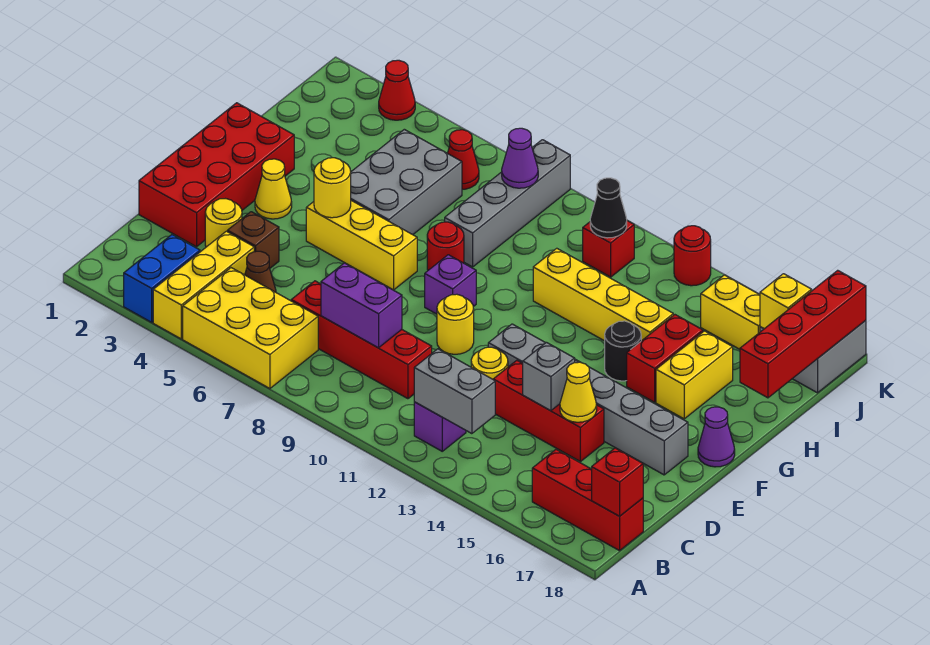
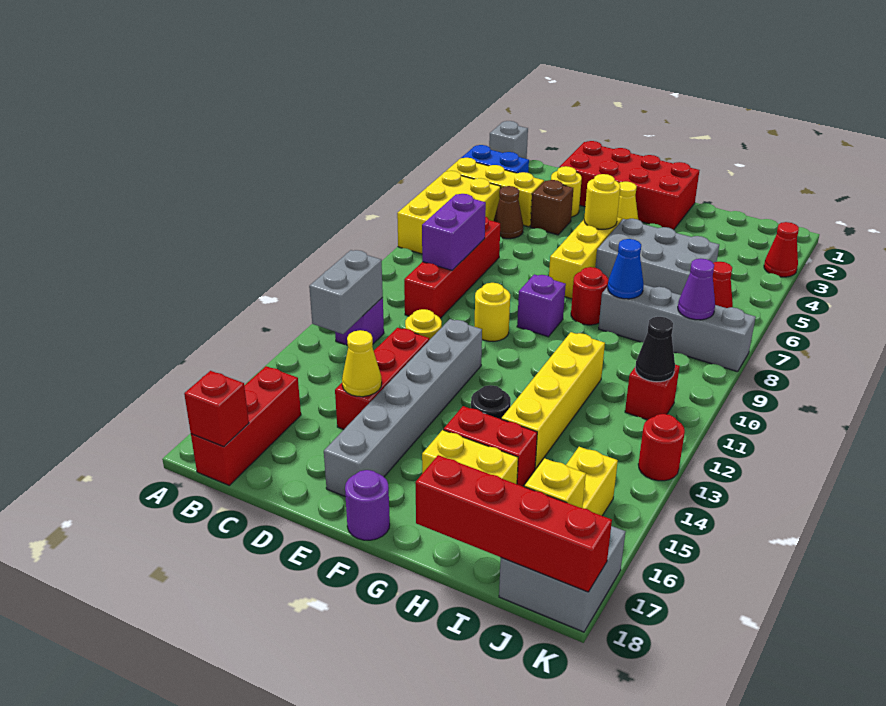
grey brick D14 level 2 -> grey brick A1 level 1
purple cone F18 level 1 -> purple round brick F18 level 1
none -> blue cone H8 level 2

